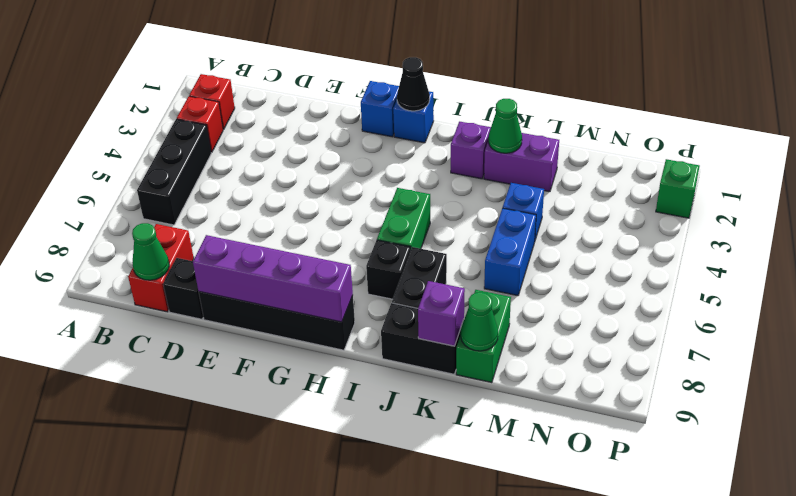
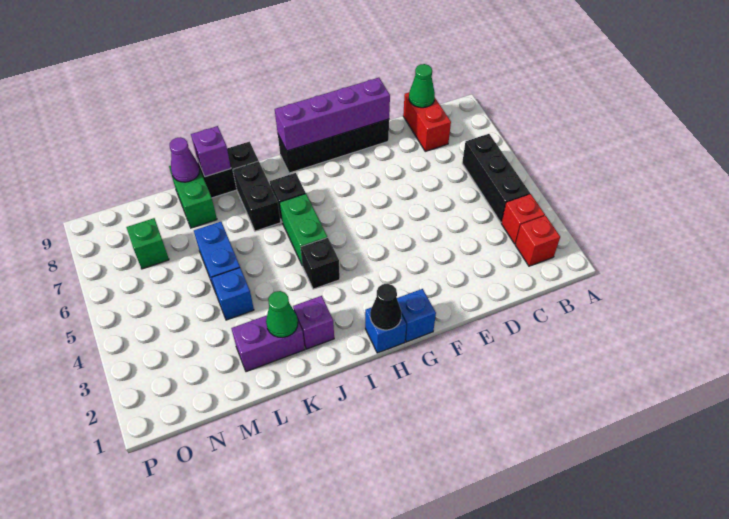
black brick D9 level 1 -> black brick I4 level 1
green cone L9 level 2 -> purple cone L9 level 2
green brick P2 level 1 -> green brick N7 level 1

